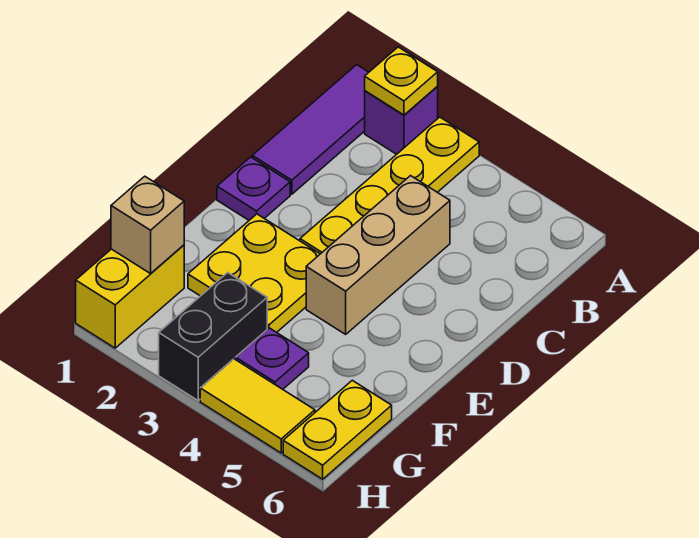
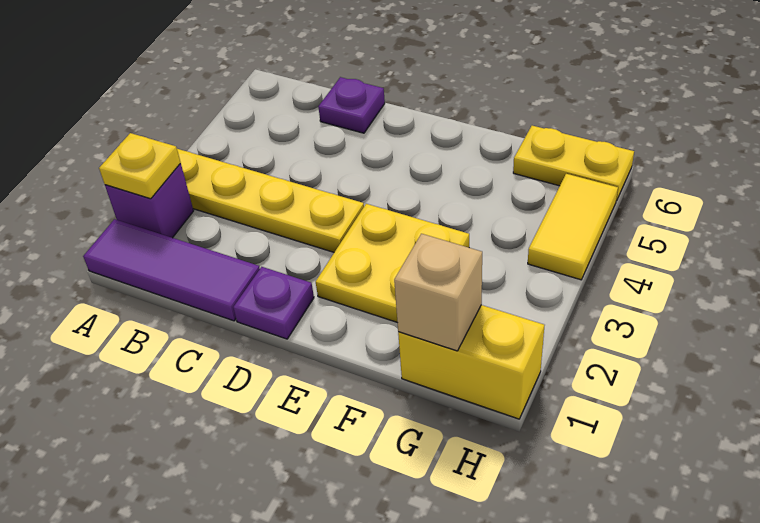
tan brick C4:E4 level 1 -> none
black brick G3:H3 level 1 -> none
purple plate G4 level 1 -> purple plate C6 level 1

